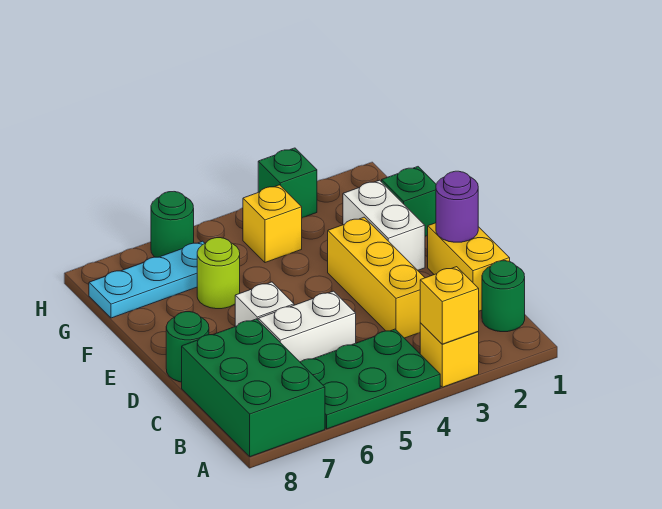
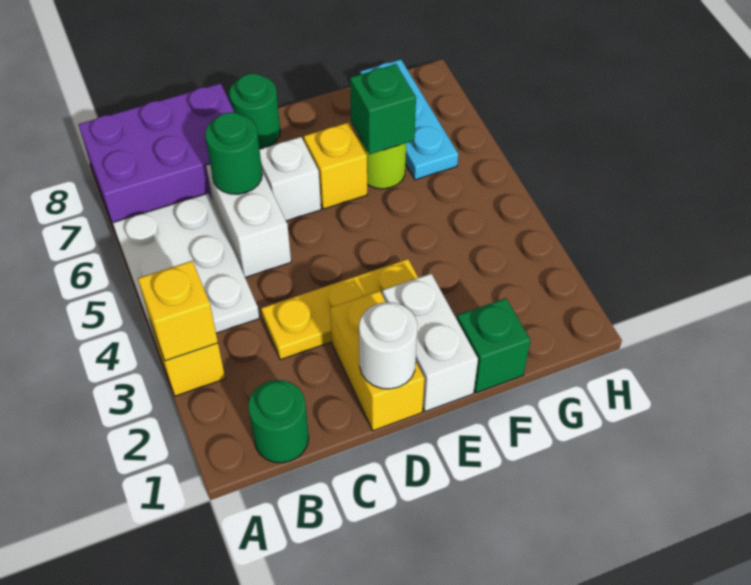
green plate A4:B6 level 1 -> white plate A4:B6 level 1
green brick A7:C8 level 1 -> purple brick A7:C8 level 1
yellow brick C1:D1 level 1 -> yellow brick D1:D2 level 1
yellow brick C3:E3 level 1 -> yellow plate C3:E3 level 1
purple round brick D1 level 2 -> white round brick D1 level 2
white brick E2:F2 level 1 -> white brick E1:E2 level 1
yellow brick G4 level 1 -> yellow brick E6 level 1
green brick H3 level 1 -> green brick F6 level 2
green round brick H6 level 1 -> green round brick C6 level 2

